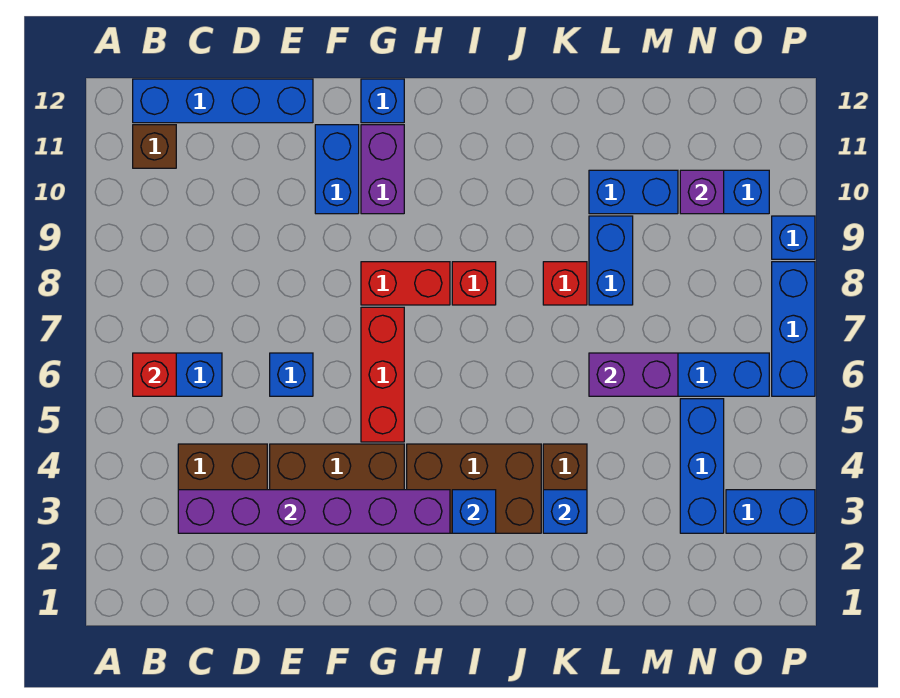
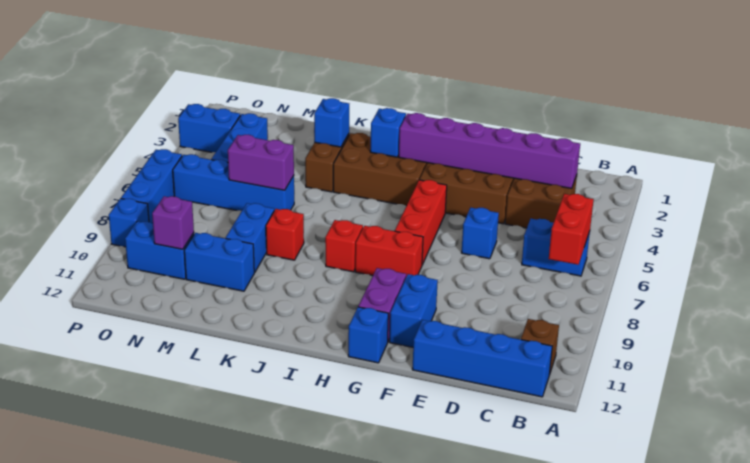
red brick B6 level 2 -> red brick B6:B7 level 2

